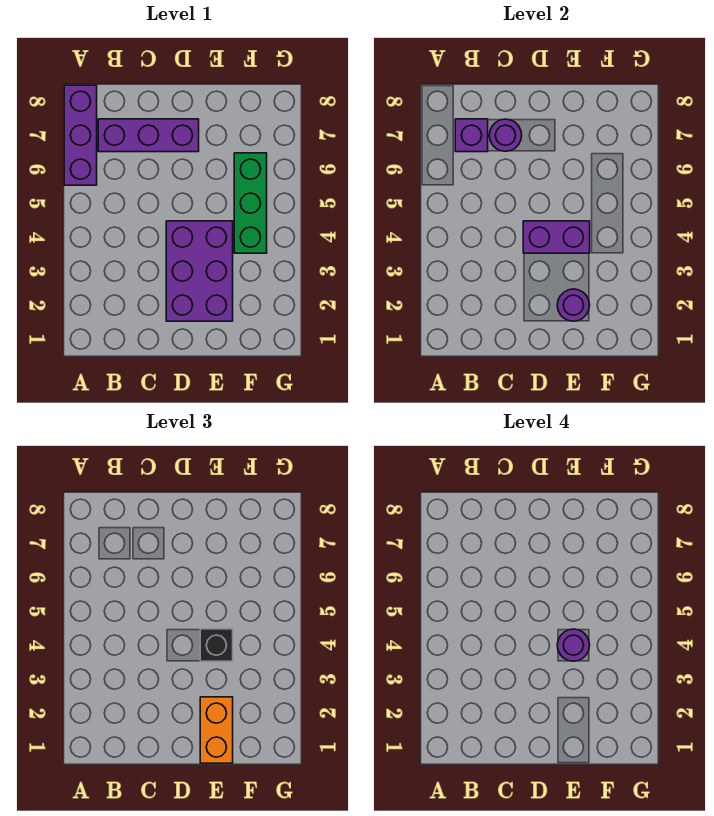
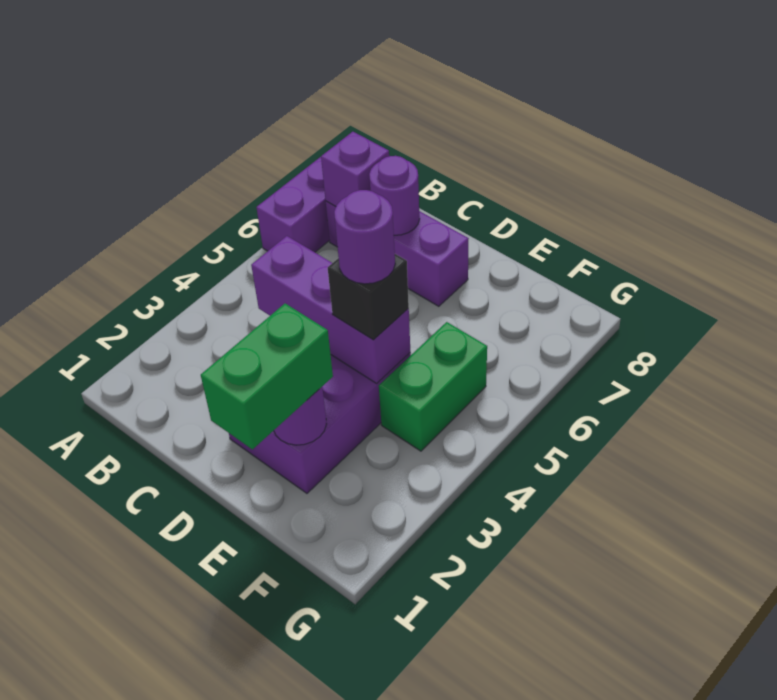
purple brick D4:E4 level 2 -> purple brick C4:E4 level 2
orange brick E1:E2 level 3 -> green brick E1:E2 level 3
green brick F4:F6 level 1 -> green brick F4:F5 level 1

